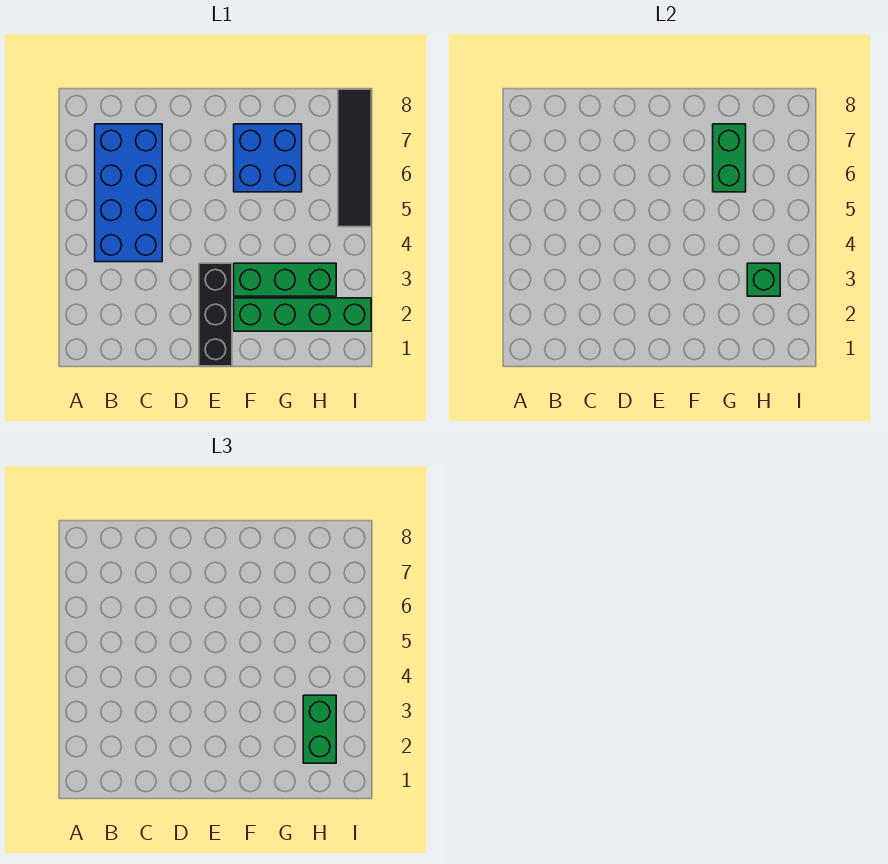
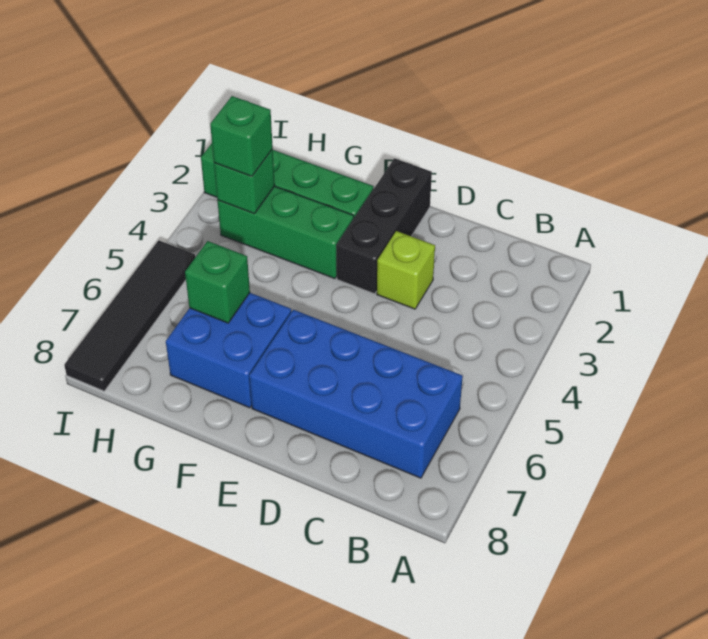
blue brick B4:C7 level 1 -> blue brick B6:E7 level 1
none -> lime brick D3 level 1
green brick G6:G7 level 2 -> green brick G6 level 2
green brick H2:H3 level 3 -> green brick H3 level 3

